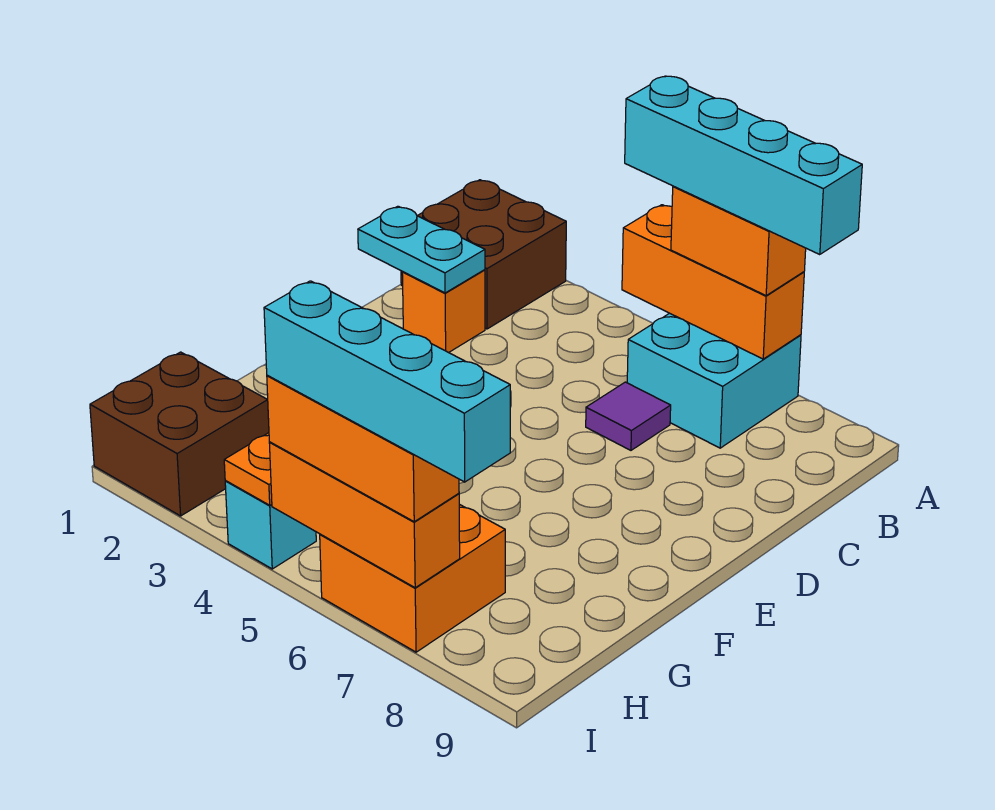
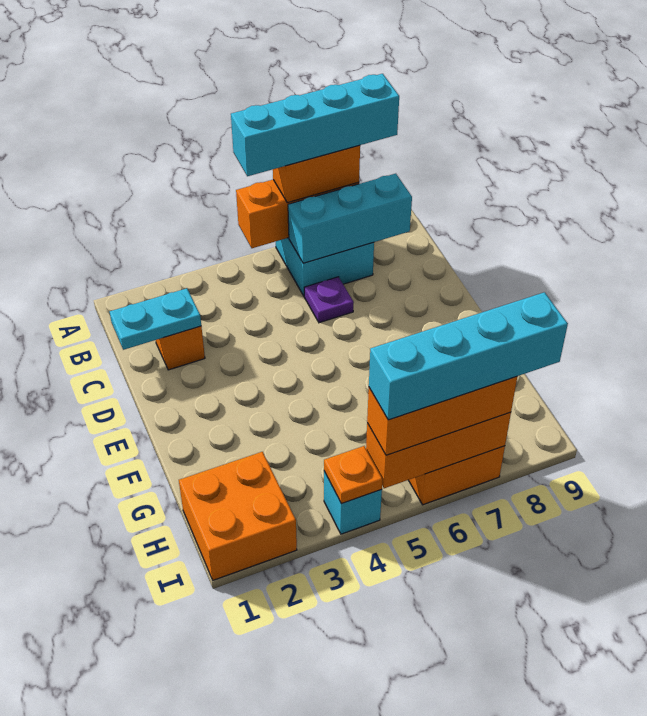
brown brick A1:B2 level 1 -> none
none -> cyan brick B6:B8 level 2
purple tile C6 level 1 -> purple plate C6 level 1
brown brick H1:I2 level 1 -> orange brick H1:I2 level 1

